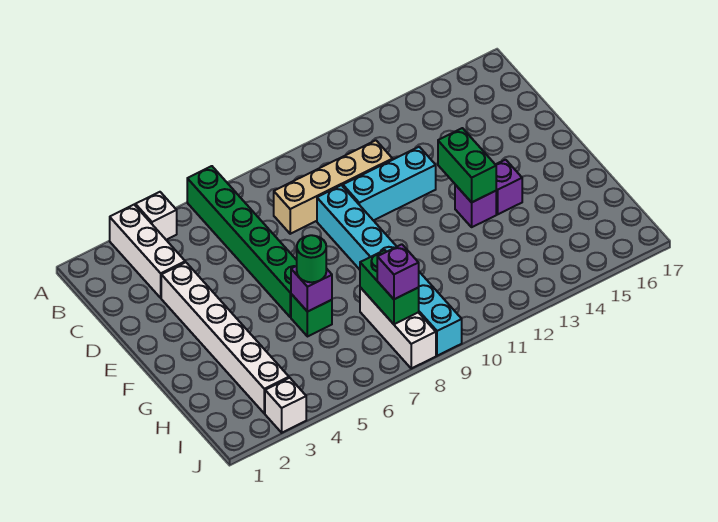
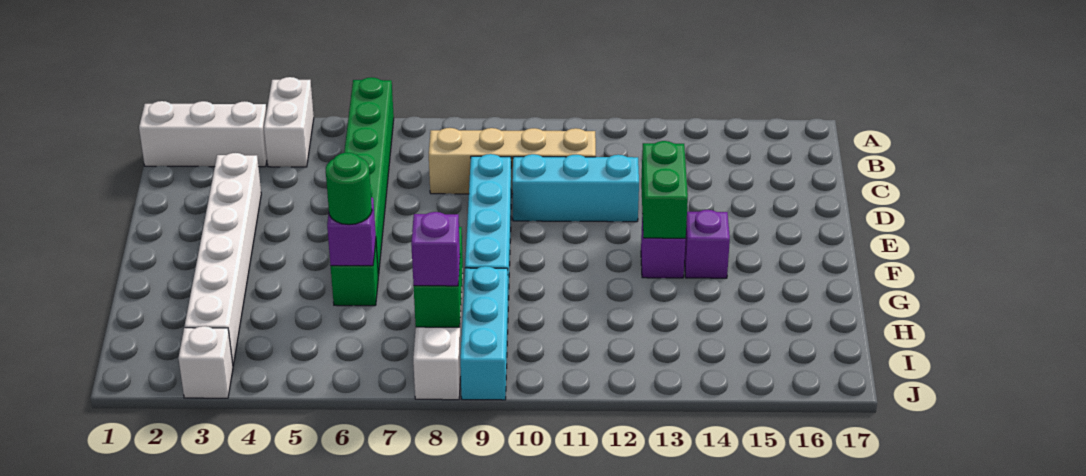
white brick A3:C3 level 1 -> white brick B1:B3 level 1
white brick A4 level 1 -> white brick A4:B4 level 1

